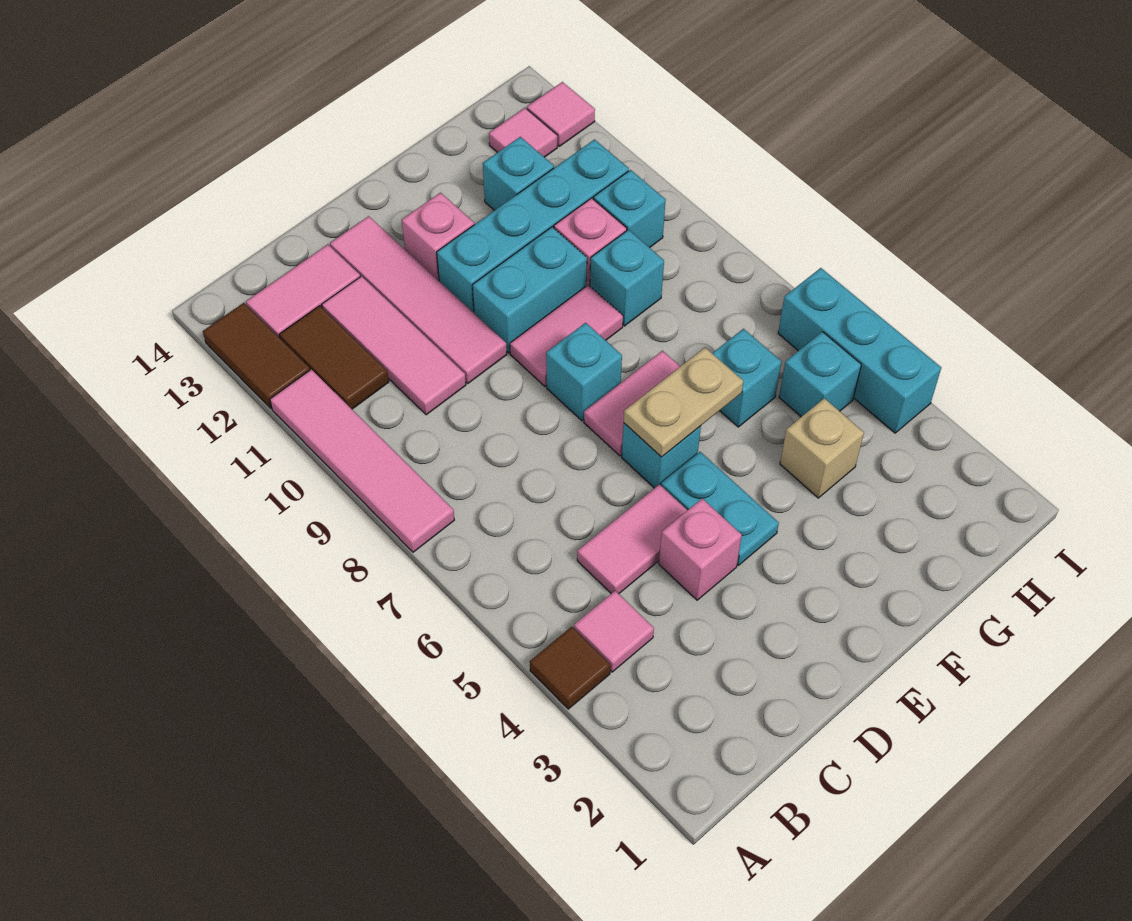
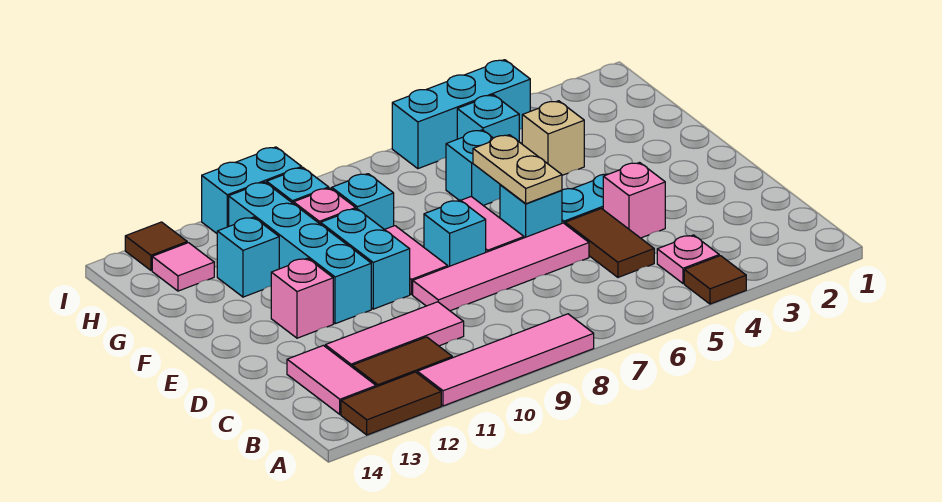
pink tile B4 level 1 -> pink plate B4 level 1
pink tile C5:D5 level 1 -> brown tile C5:D5 level 1
pink tile D10:D13 level 1 -> pink tile D6:D9 level 1
none -> cyan brick I10:I11 level 1
pink tile I13 level 1 -> brown tile I13 level 1

